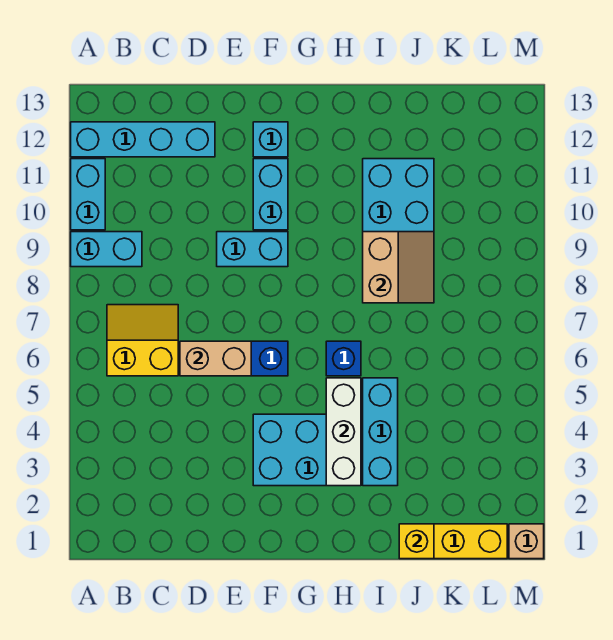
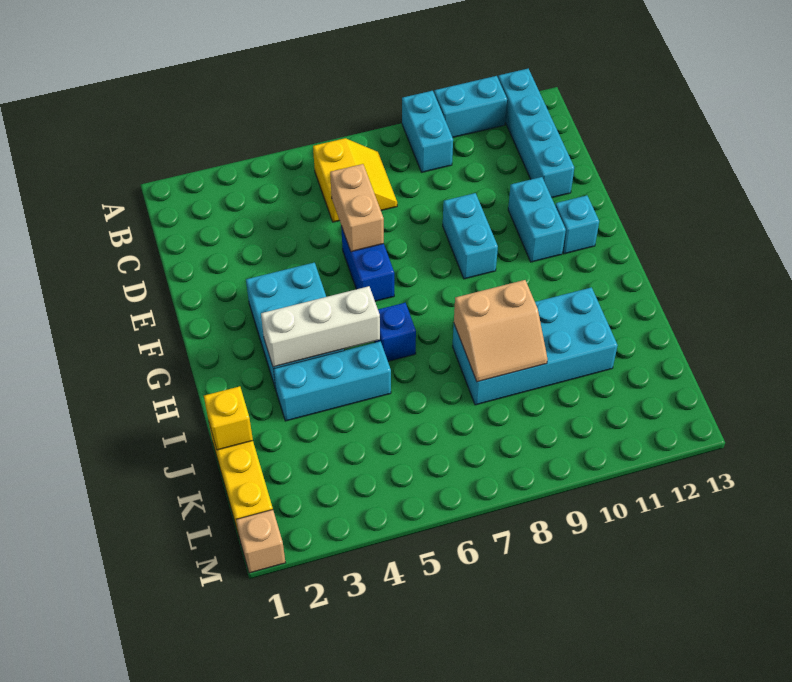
cyan brick F10:F11 level 1 -> cyan brick E11:F11 level 1

